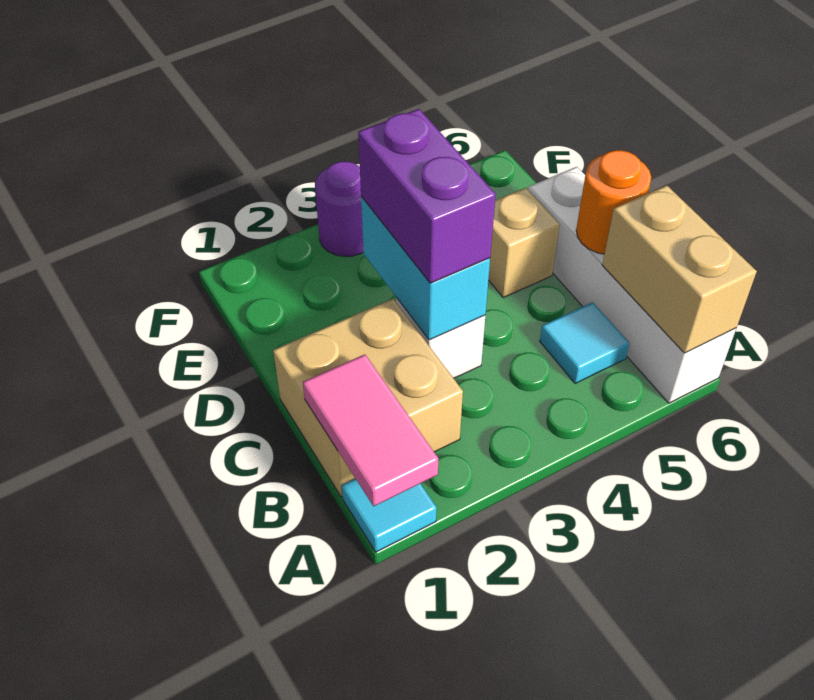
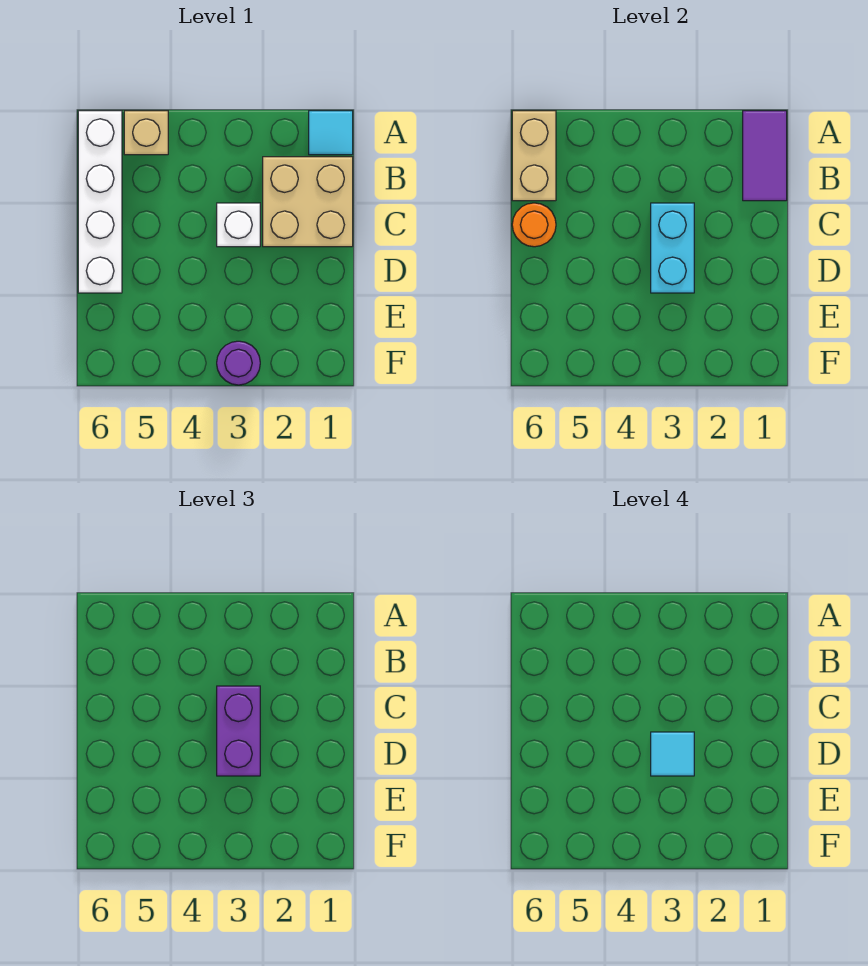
pink tile A1:B1 level 2 -> purple tile A1:B1 level 2
cyan tile B5 level 1 -> cyan tile D3 level 4
tan brick D5 level 1 -> tan brick A5 level 1

